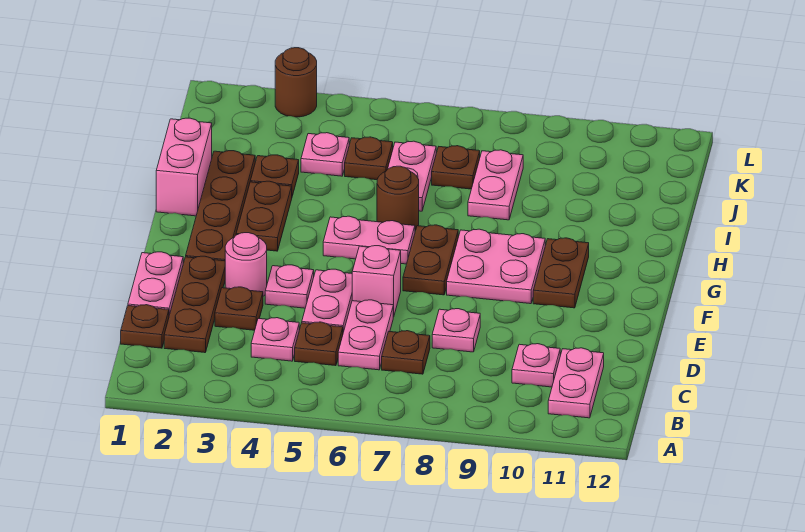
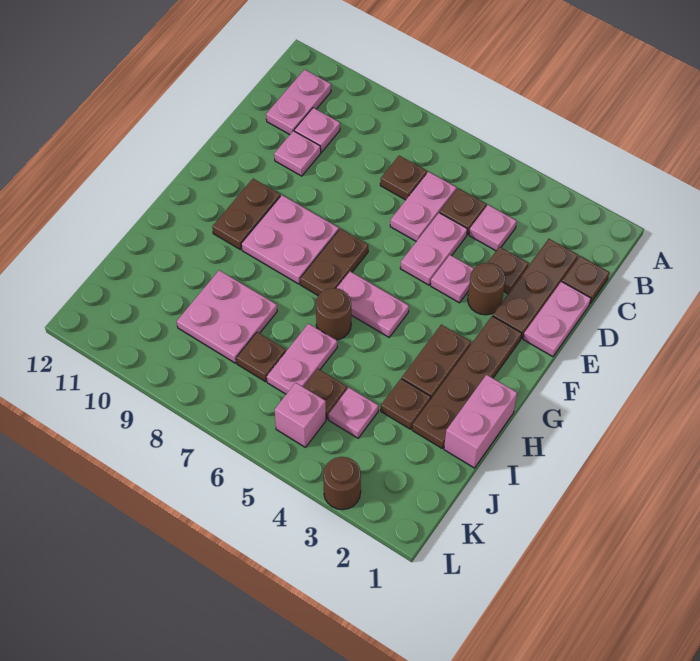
pink plate D8 level 1 -> pink plate D10 level 1
pink round brick E3 level 1 -> brown round brick E3 level 1
pink brick E6 level 1 -> pink brick K5 level 1
pink plate I8:J8 level 1 -> pink plate I8:J9 level 1

